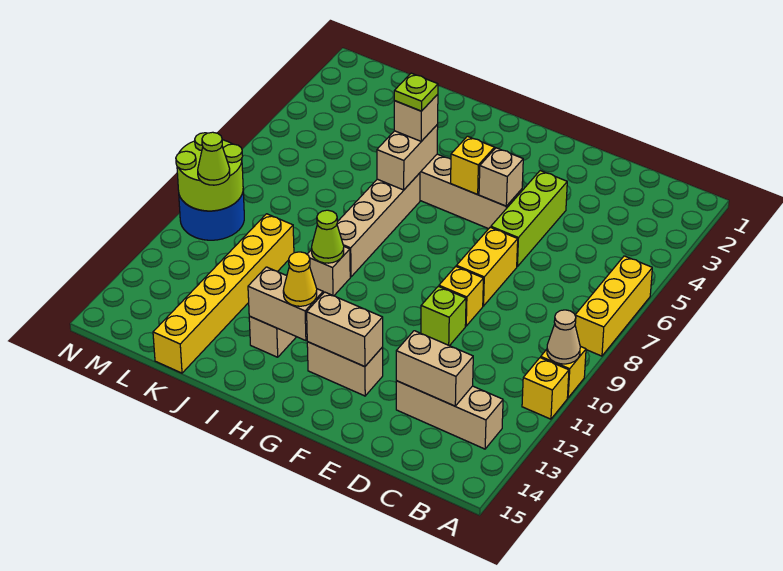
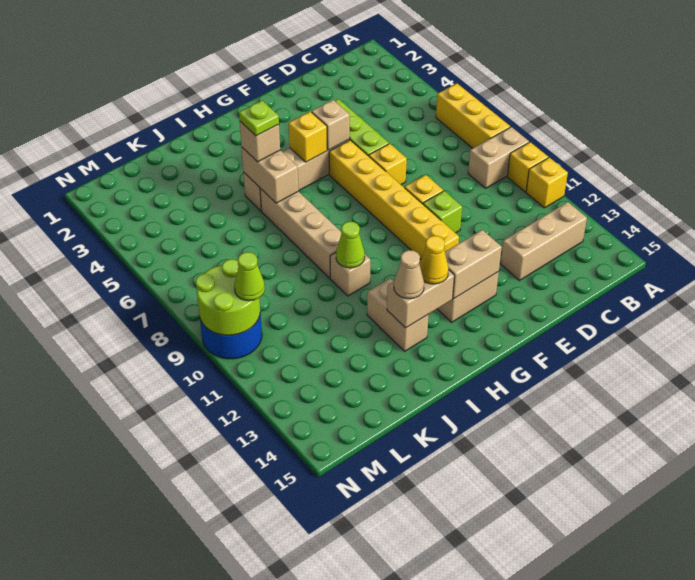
tan cone A10 level 2 -> tan cone I13 level 3
tan brick C13:D13 level 2 -> tan brick A9:B9 level 1
yellow brick E7:E8 level 1 -> yellow brick E7 level 1
yellow brick K10:K15 level 1 -> yellow brick F6:F11 level 1

